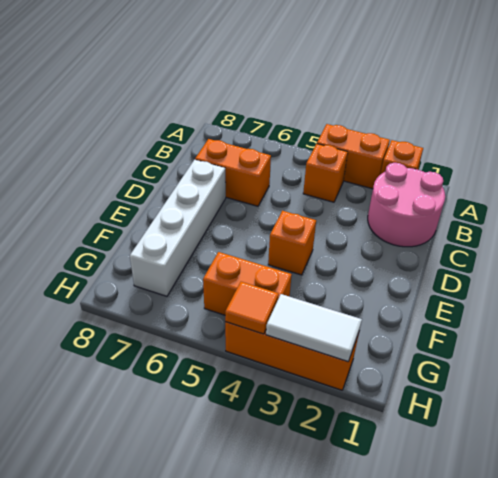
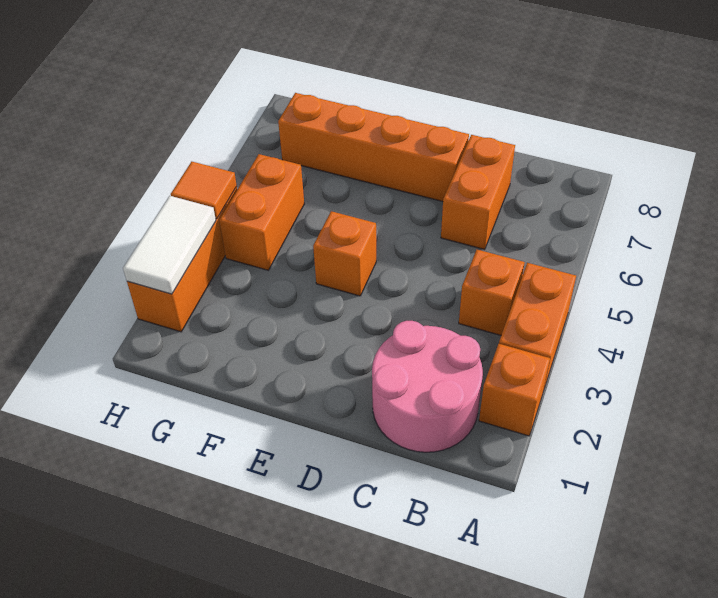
white brick D7:G7 level 1 -> orange brick D7:G7 level 1

